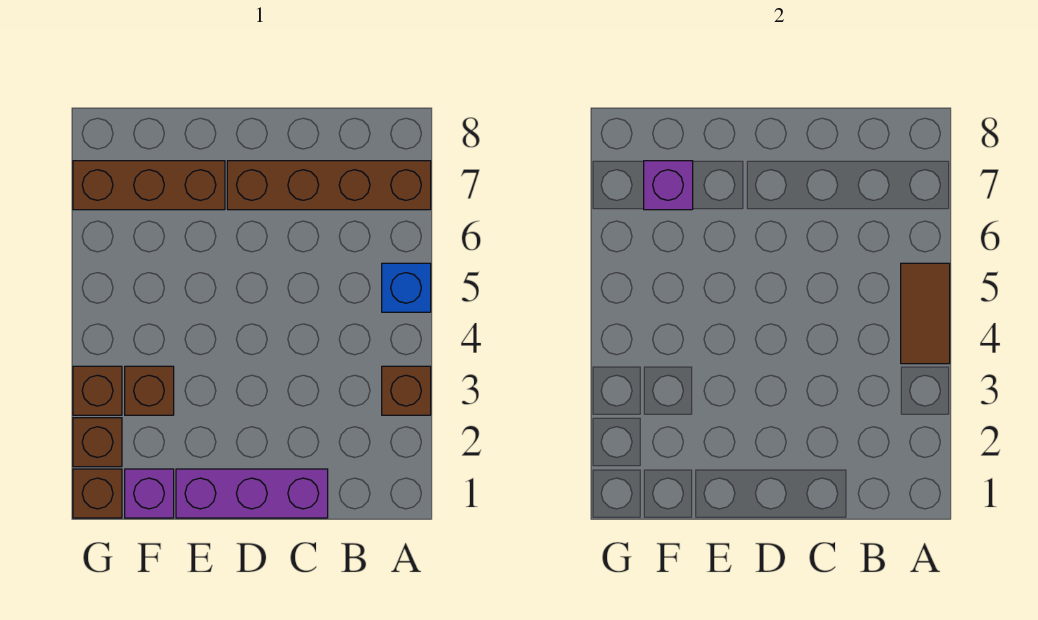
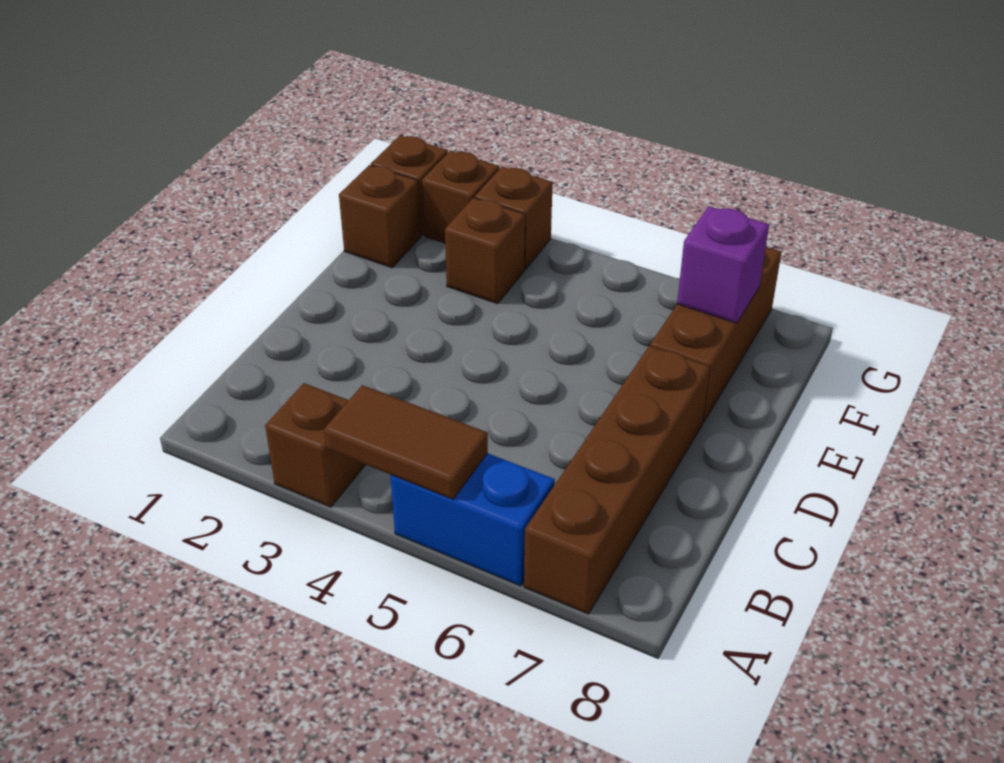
blue brick A5 level 1 -> blue brick A5:A6 level 1
purple brick C1:E1 level 1 -> none
purple brick F1 level 1 -> brown brick F1 level 1

